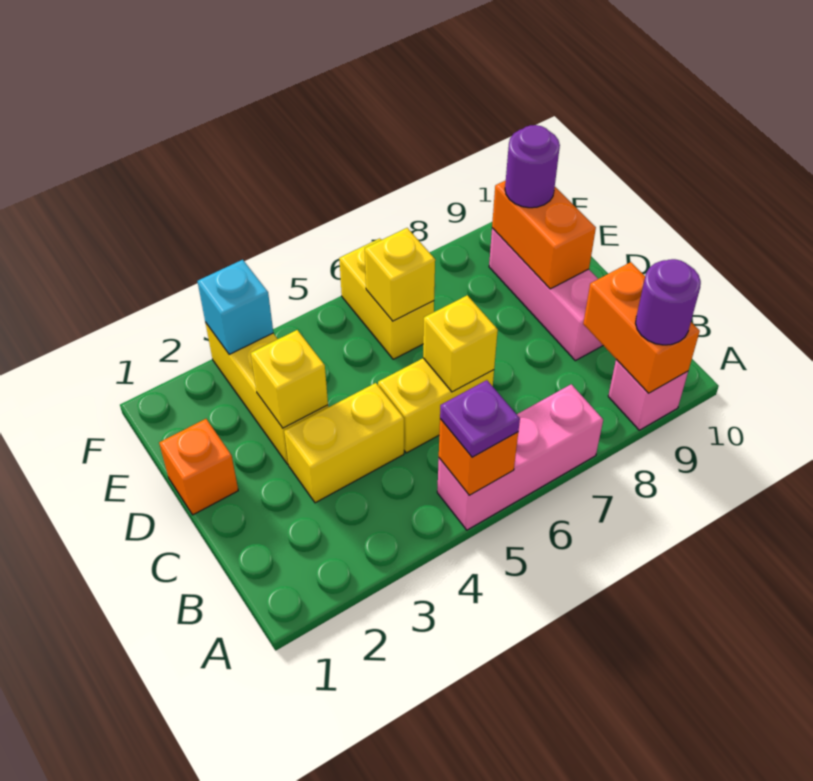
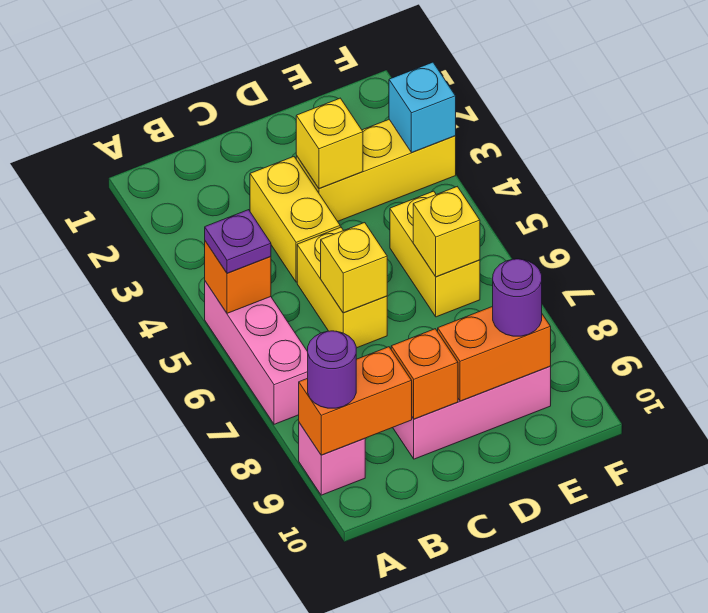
orange brick D1 level 1 -> orange brick C9 level 2
yellow brick E6:F6 level 1 -> yellow brick E5:E6 level 1

